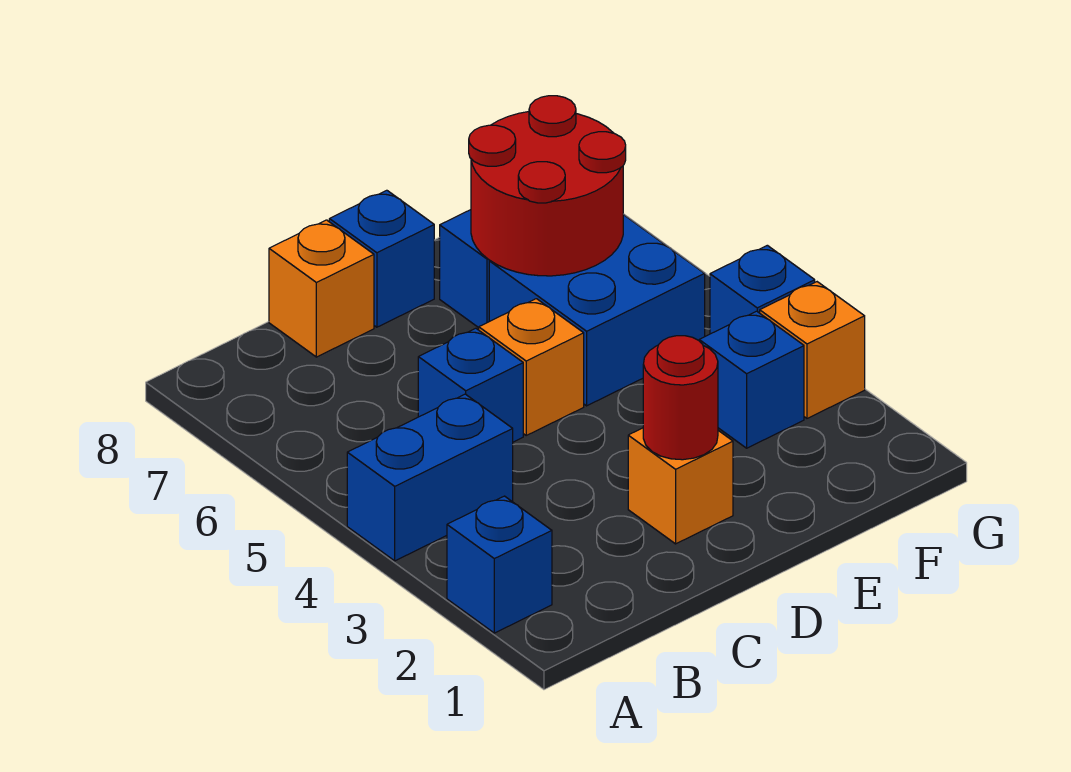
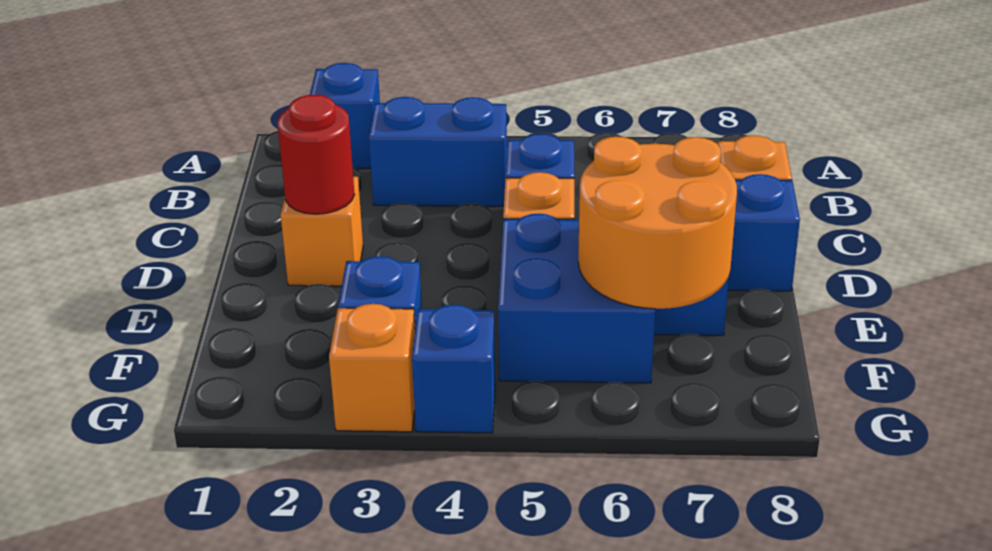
blue brick A4:B4 level 1 -> blue brick B3:B4 level 1
red round brick E6:F7 level 2 -> orange round brick E6:F7 level 2

